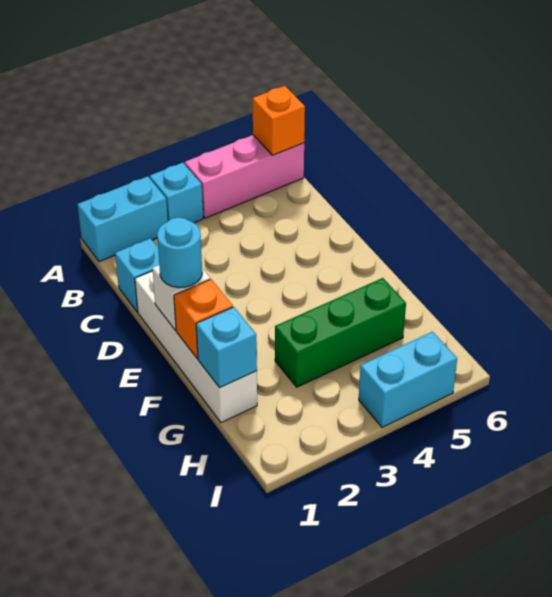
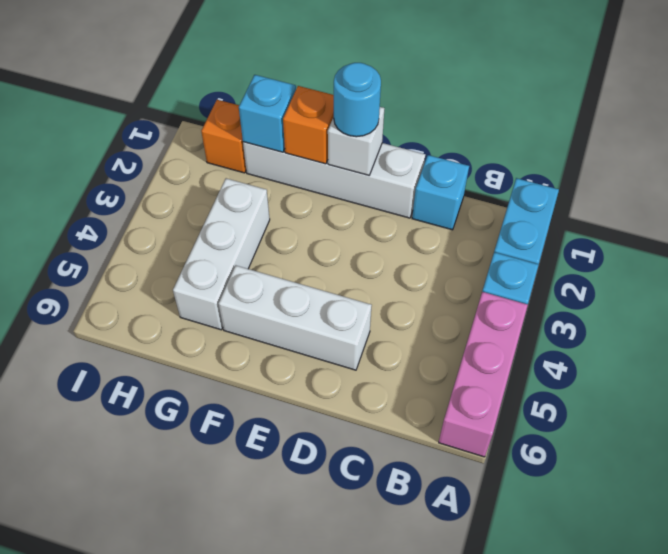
orange brick A6 level 2 -> orange brick H1 level 1
none -> white brick D5:F5 level 1
green brick G3:G5 level 1 -> white brick G3:G5 level 1
cyan brick I4:I5 level 1 -> none

